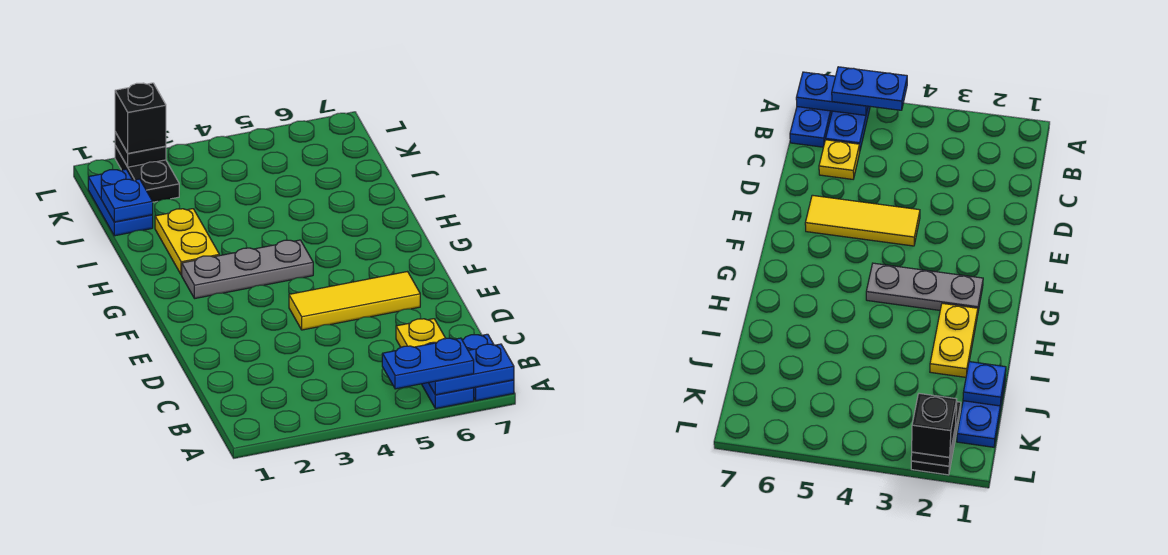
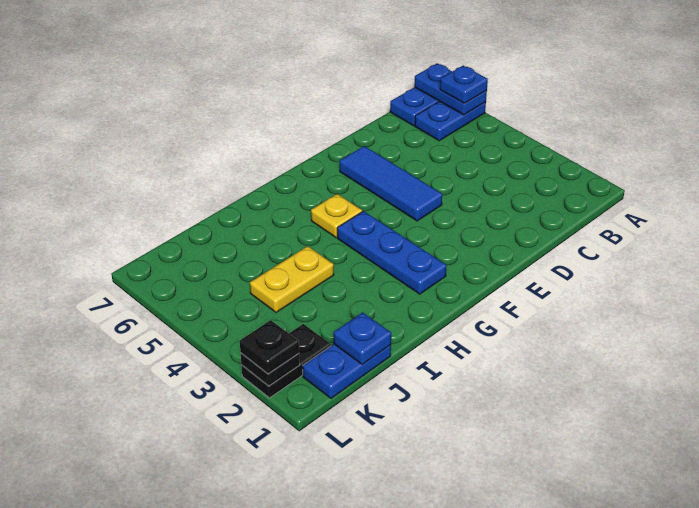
blue plate A5:A6 level 3 -> blue plate A6 level 3
yellow plate C6 level 1 -> yellow plate G5 level 1
yellow tile E4:E6 level 1 -> blue tile E4:E6 level 1
grey plate G2:G4 level 1 -> blue plate G2:G4 level 1
yellow plate H2:I2 level 1 -> yellow plate I4:J4 level 1
black brick L2 level 3 -> black plate L2 level 3

